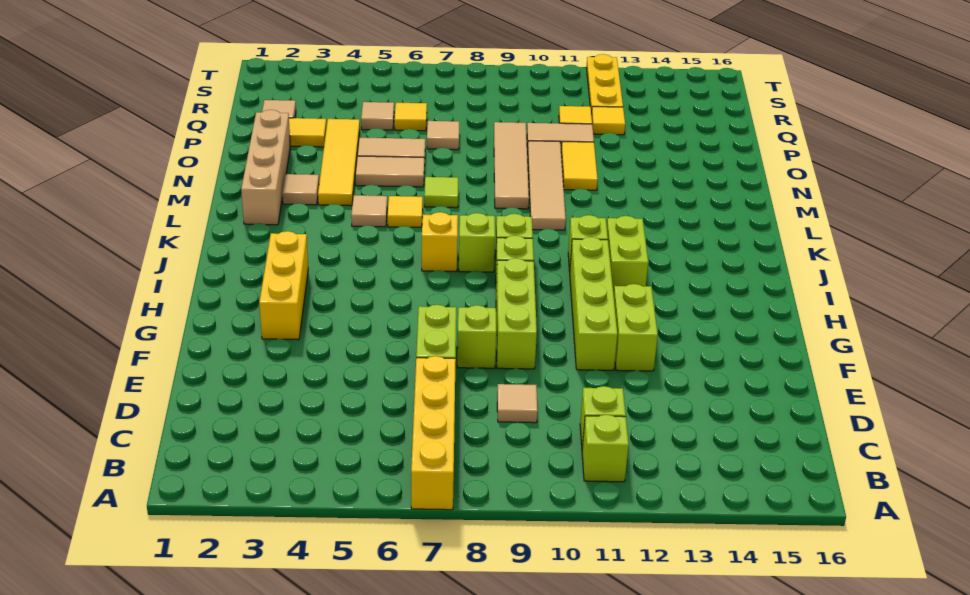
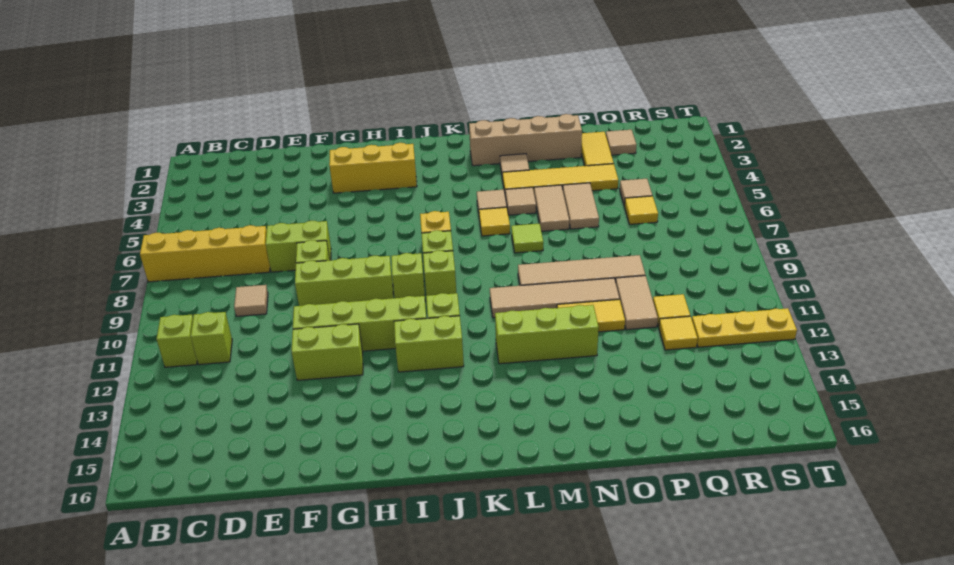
none -> lime brick L12:N12 level 1
tan tile P7 level 1 -> tan tile M5 level 1

